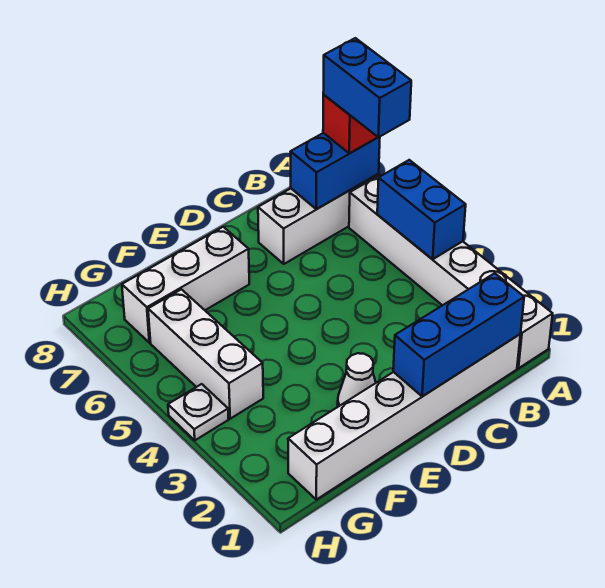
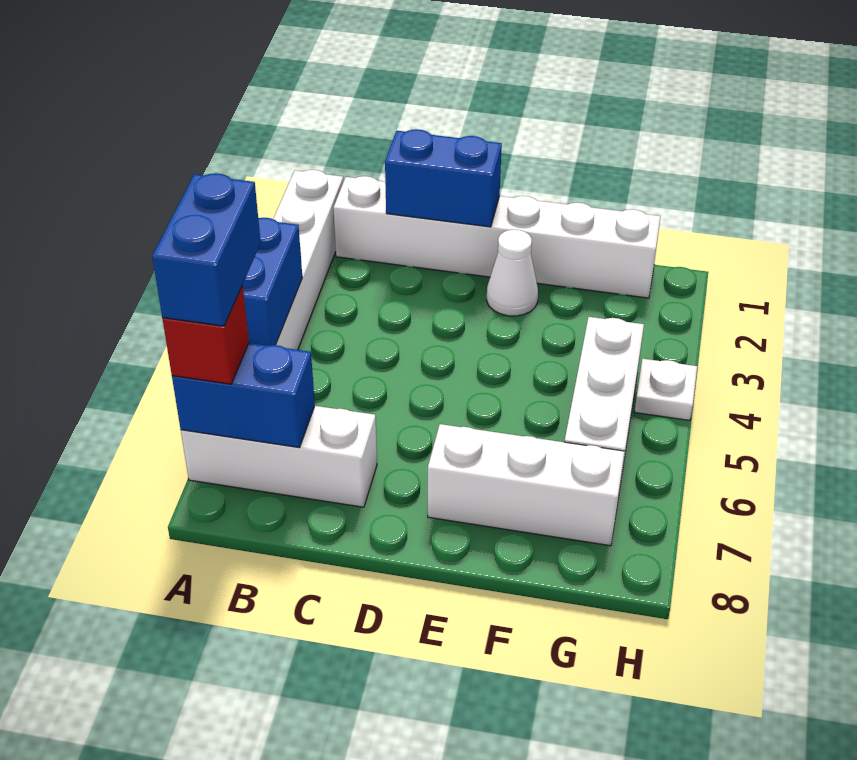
blue brick B1:D1 level 2 -> blue brick C1:D1 level 2

